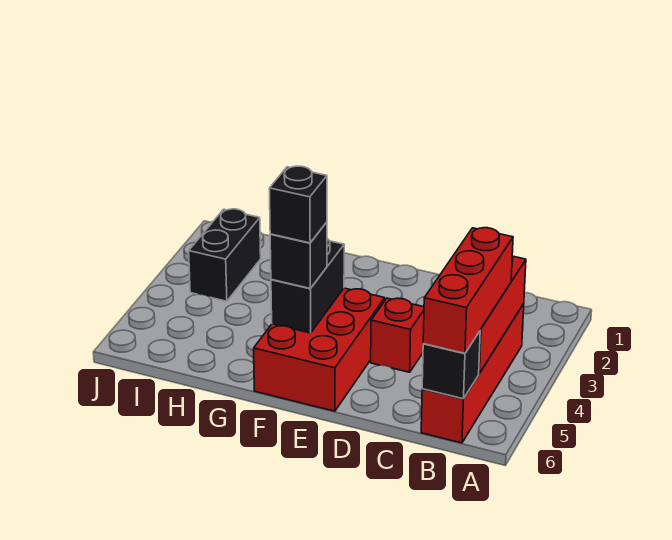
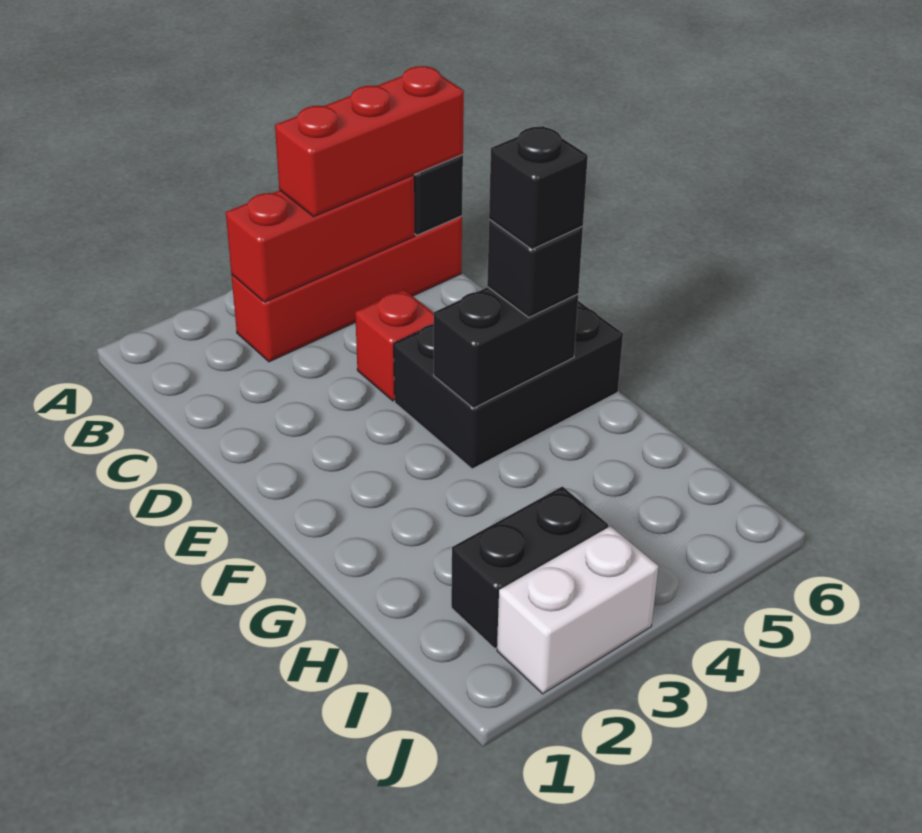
red brick E4:F6 level 1 -> black brick E4:F6 level 1
none -> white brick J2:J3 level 1

